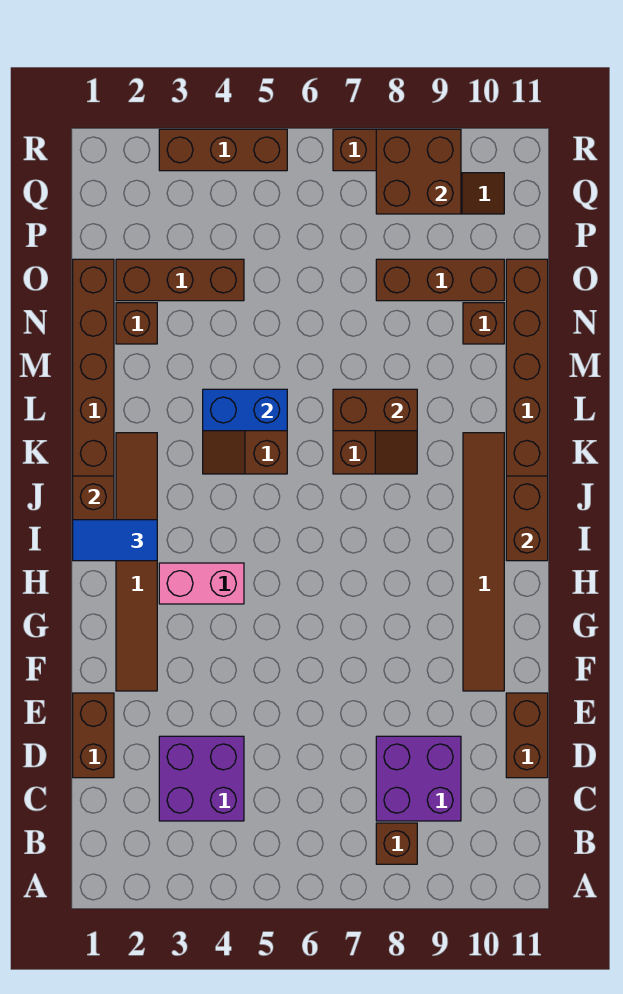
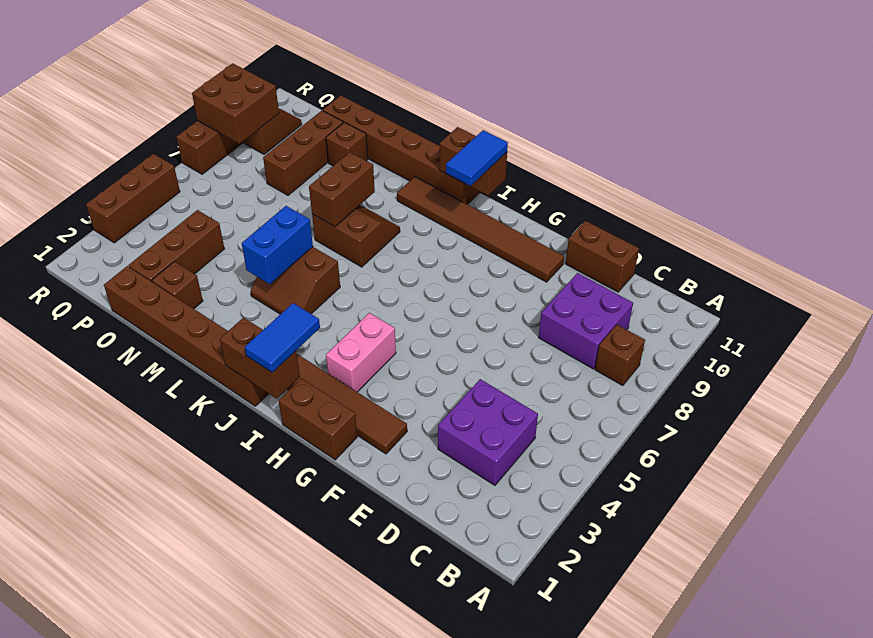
brown brick D1:E1 level 1 -> brown brick G1:H1 level 1
none -> blue tile I10:I11 level 3

